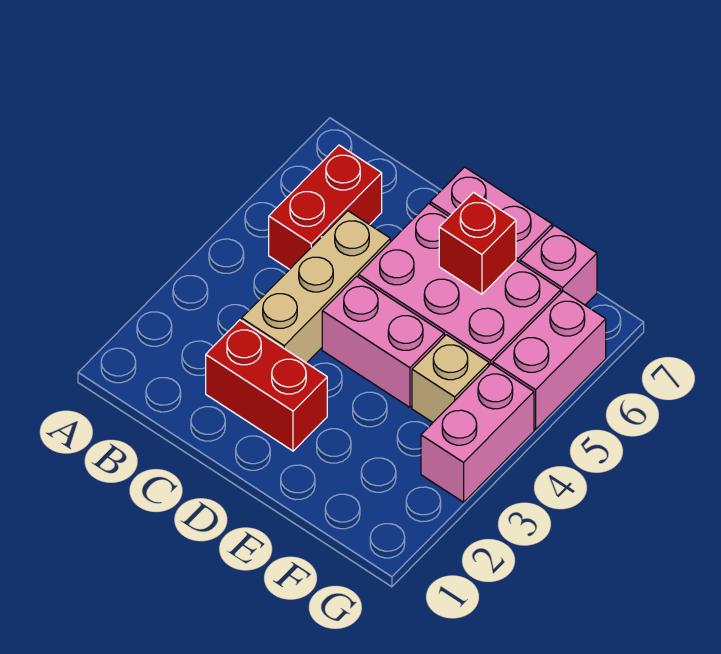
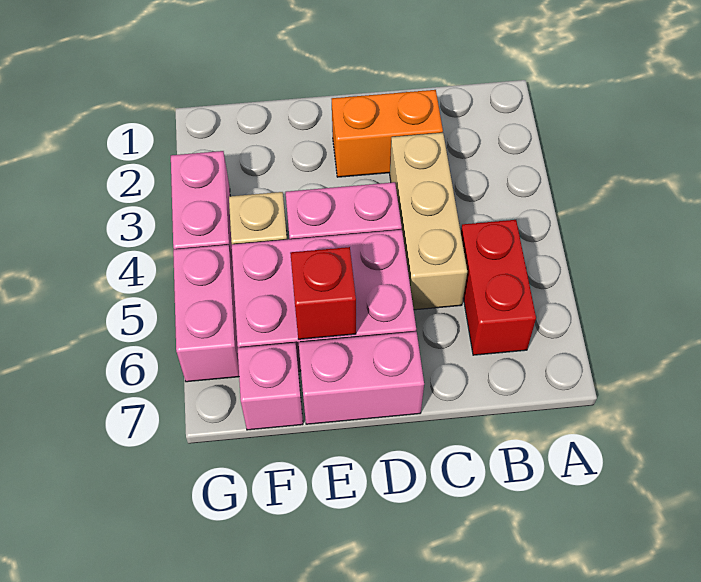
red brick C2:D2 level 1 -> orange brick C2:D2 level 1

